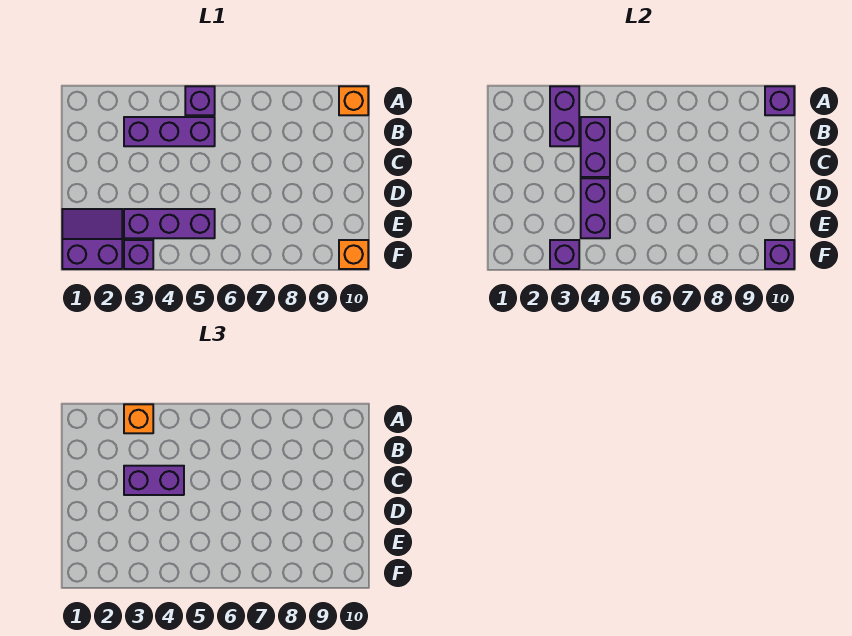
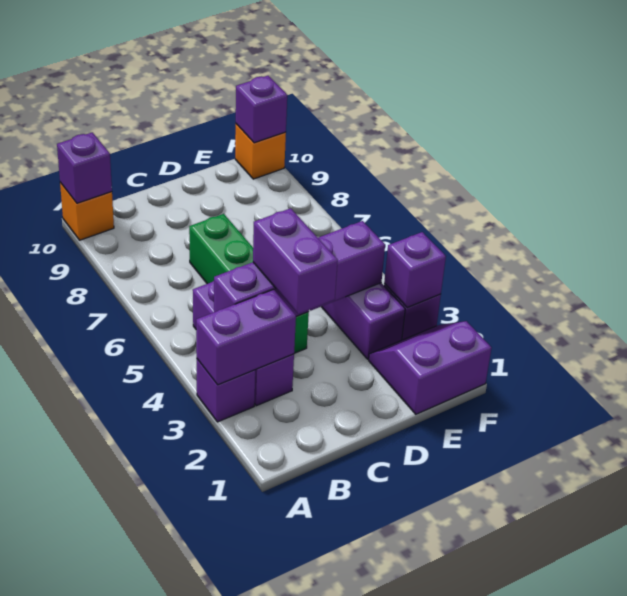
orange brick A3 level 3 -> none
purple brick A5 level 1 -> purple brick A3 level 1
none -> green brick C4:C7 level 1
purple slope E1:F2 level 1 top F -> purple slope E1:F2 level 1 top 1

